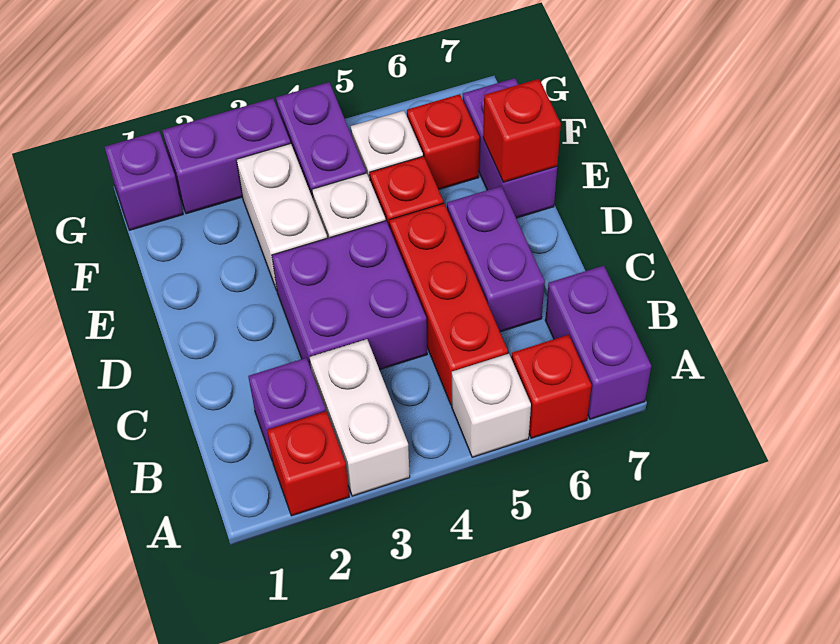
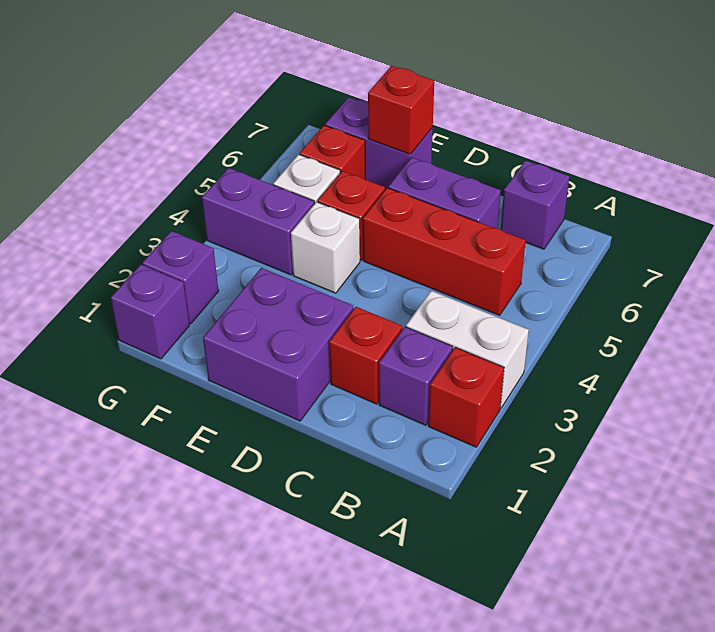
white brick A5 level 1 -> none
red brick A6 level 1 -> red brick C2 level 1
purple brick A7:B7 level 1 -> purple brick B7 level 1
purple brick C3:D4 level 1 -> purple brick D1:E2 level 1
white brick E3:F3 level 1 -> none
purple brick G2:G3 level 1 -> purple brick G2 level 1

